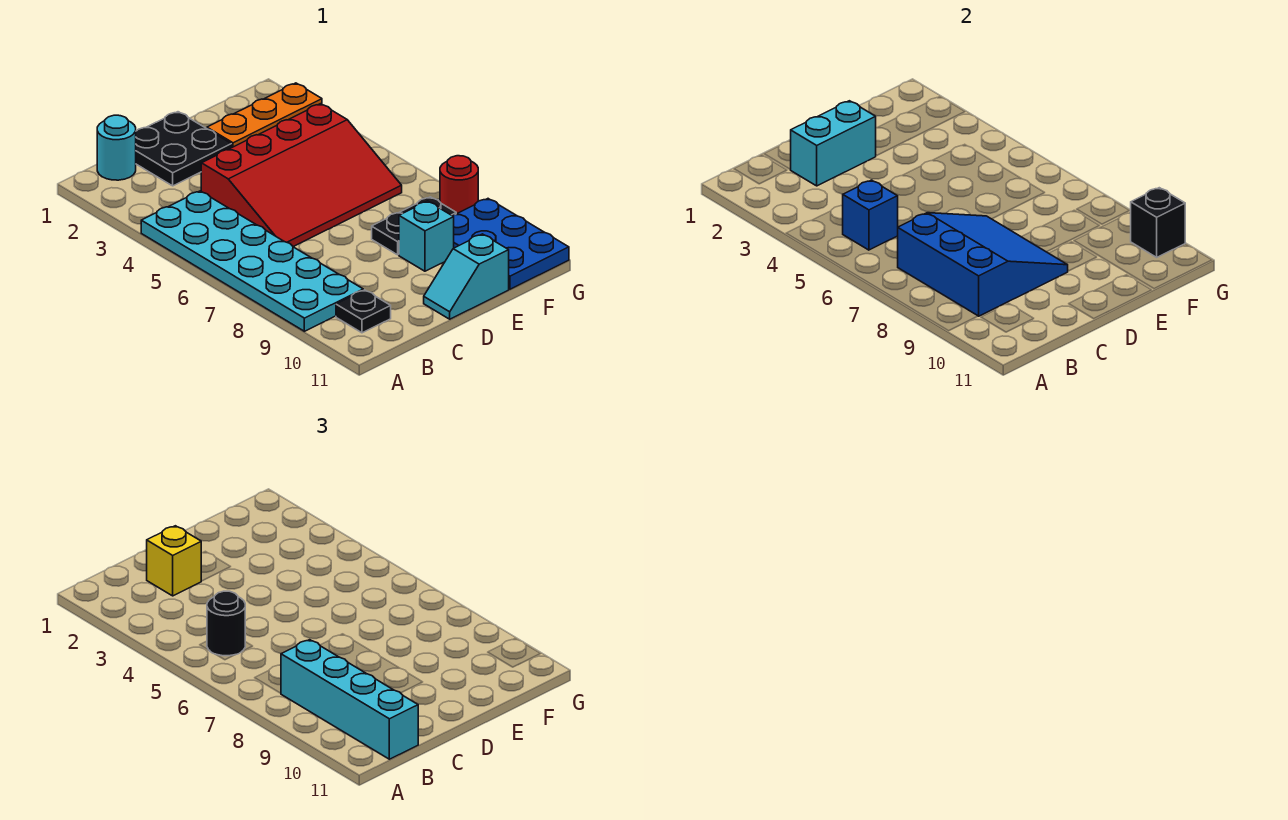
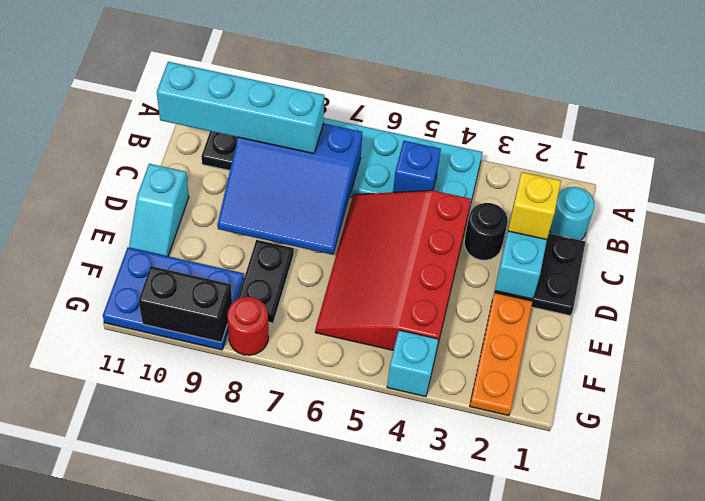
black round brick B5 level 3 -> black round brick C3 level 1
cyan slope D11:E11 level 1 top E -> cyan slope D11:E11 level 1 top D
cyan brick E9 level 1 -> cyan brick G4 level 1
black brick G10 level 2 -> black brick G9:G10 level 2

